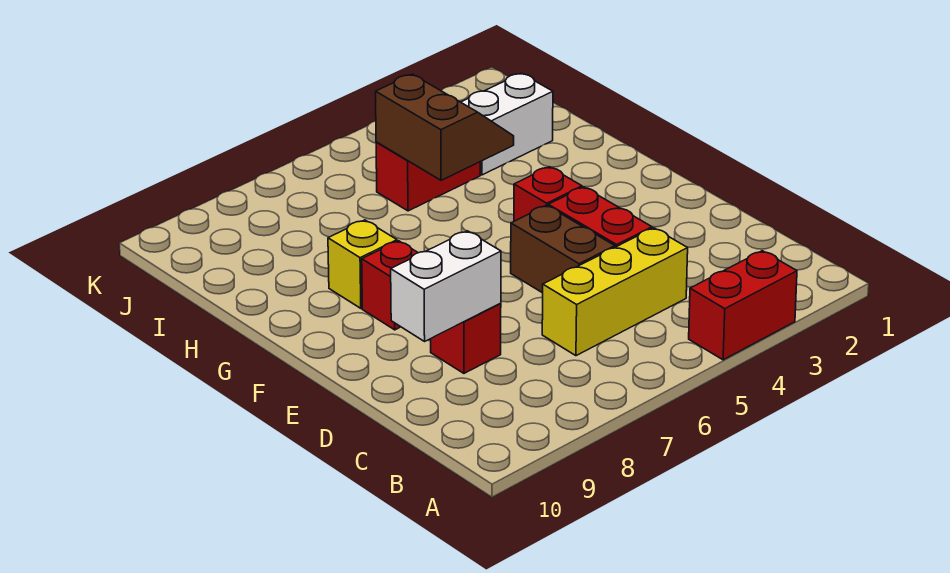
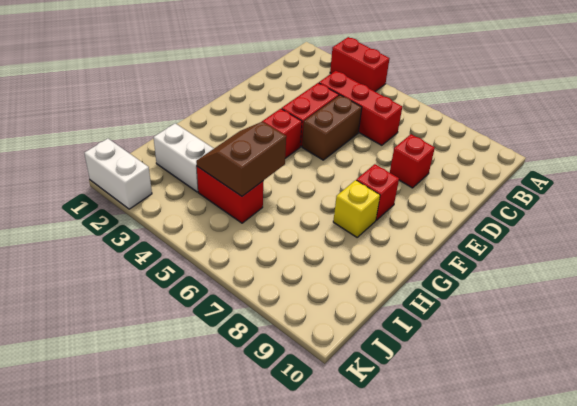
yellow brick C4:C6 level 1 -> red brick C4:C6 level 1
white brick D8:D9 level 2 -> white brick K1:K2 level 1

